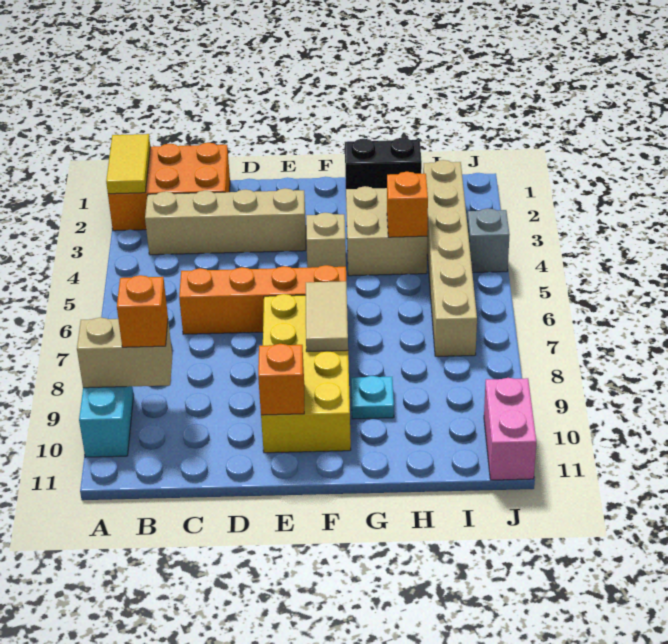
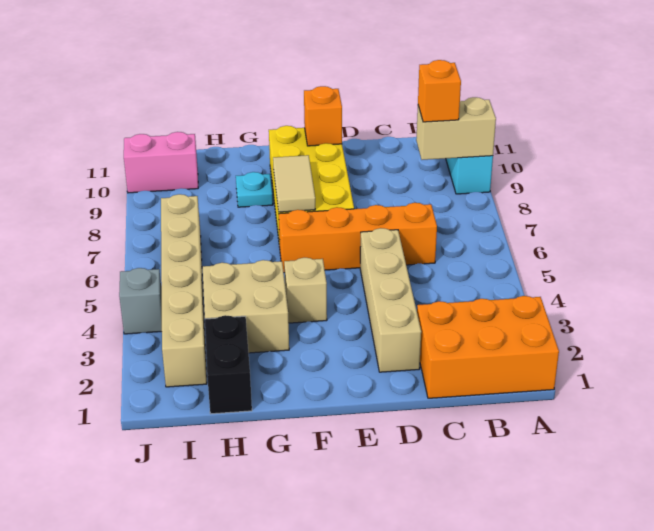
yellow tile A1:A2 level 2 -> none
tan brick B3:E3 level 1 -> tan brick D2:D5 level 1
black brick G1:H1 level 1 -> black brick H1:H2 level 1
orange brick H4 level 2 -> none
pink brick J10:J11 level 1 -> pink brick I10:J10 level 1

